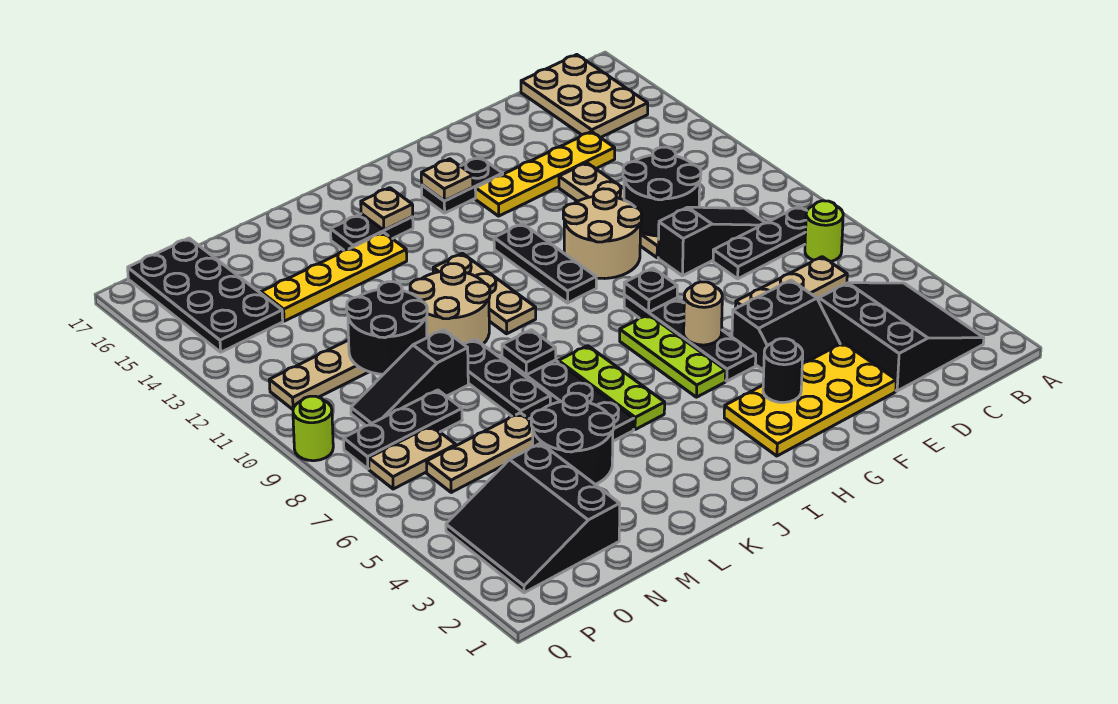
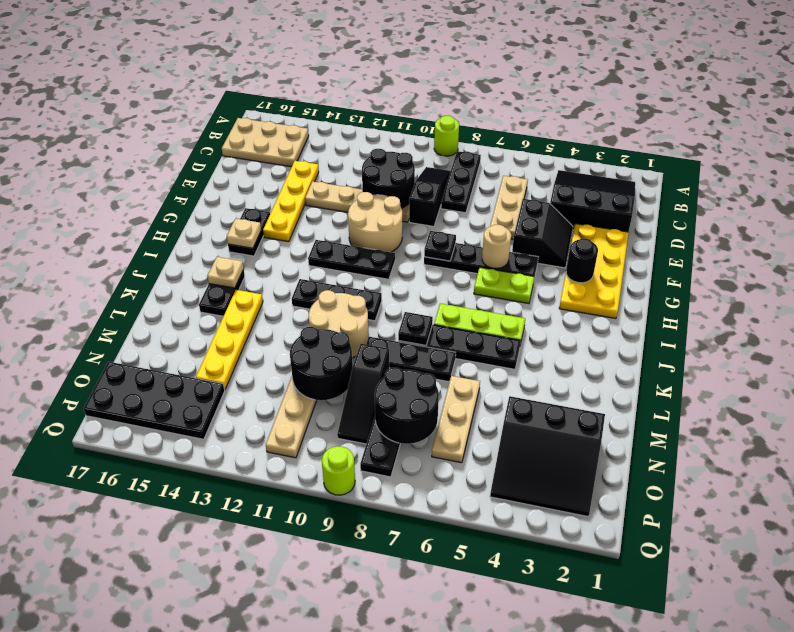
lime round brick B7 level 1 -> lime round brick A9 level 1
lime plate H5:H7 level 1 -> lime plate H5:H6 level 1
tan plate J10:J12 level 1 -> black plate J10:J12 level 1
black round brick L4:M5 level 1 -> black round brick N7:O8 level 2
tan plate O7:P7 level 1 -> none

